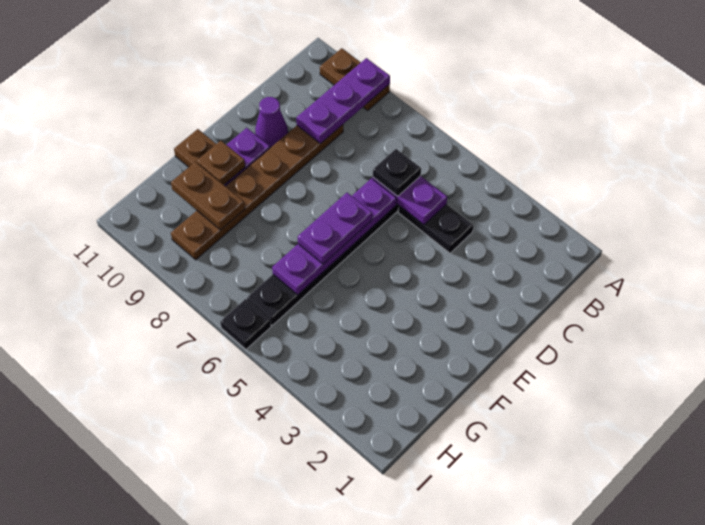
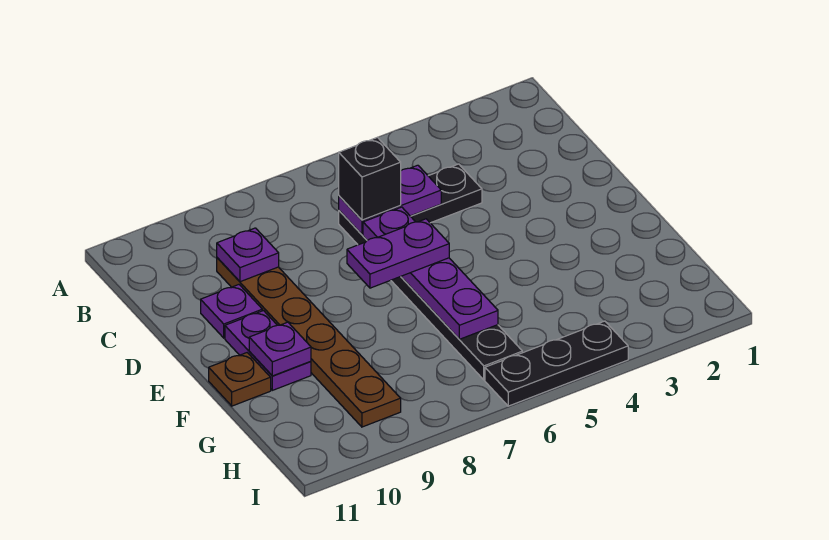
brown plate A9:A10 level 1 -> none
purple plate A9:C9 level 2 -> purple plate C9 level 2
black plate C6 level 3 -> black brick C6 level 3
purple cone D10 level 1 -> purple plate D10 level 1
purple plate E6:F6 level 3 -> purple plate E6:E7 level 3
brown plate F10 level 2 -> purple plate F10 level 2
brown plate G9:G10 level 2 -> none
black plate I6 level 1 -> black plate I4:I6 level 1

